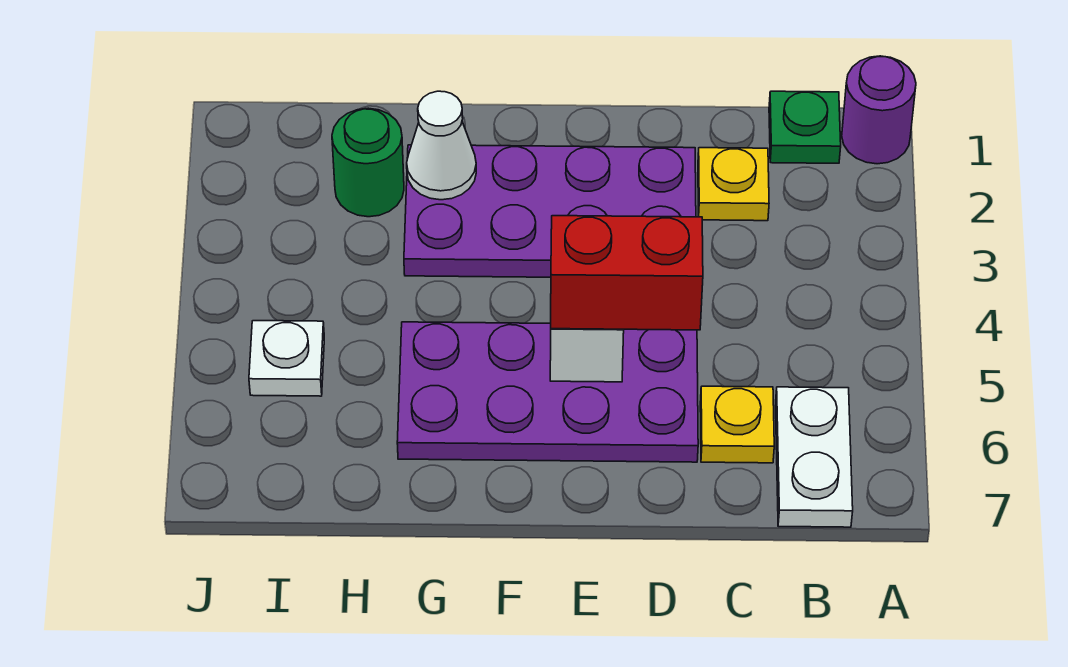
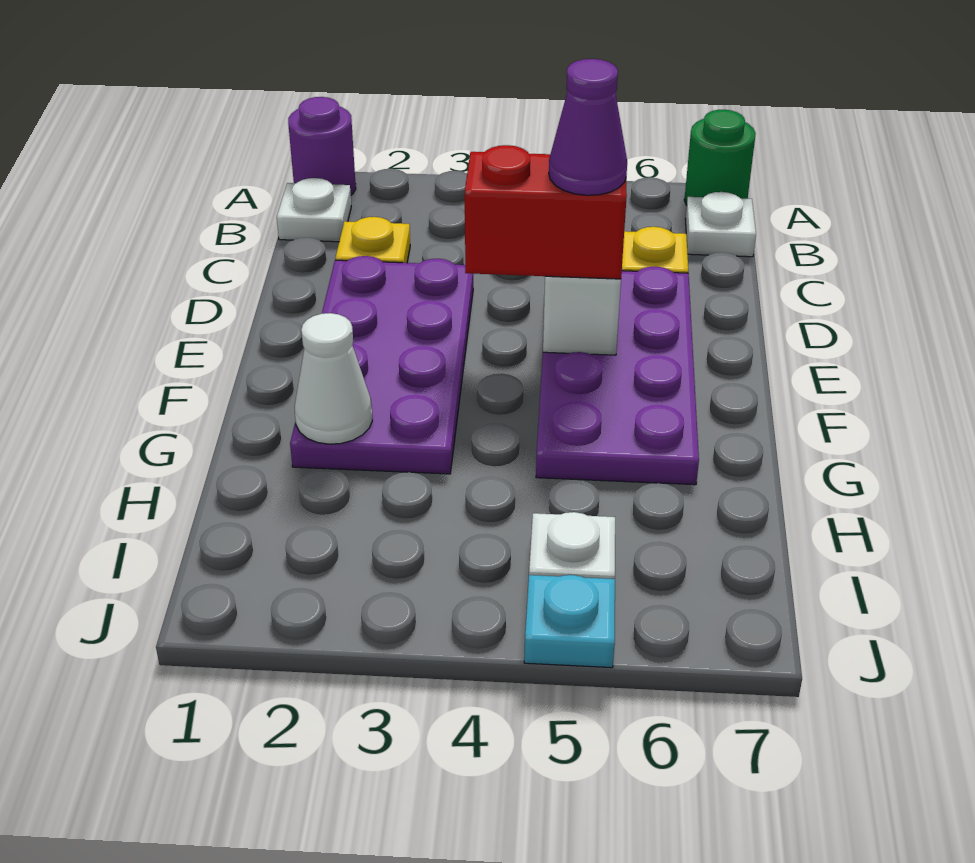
green plate B1 level 1 -> white plate B1 level 1
white plate B6:B7 level 1 -> white plate B7 level 1
red brick D5:E5 level 3 -> red brick E4:E5 level 3
none -> purple cone E5 level 4
green round brick H2 level 1 -> green round brick A7 level 1
none -> cyan plate J5 level 1

